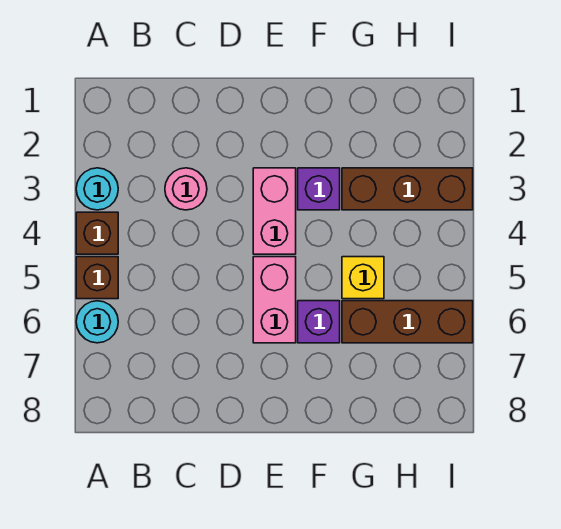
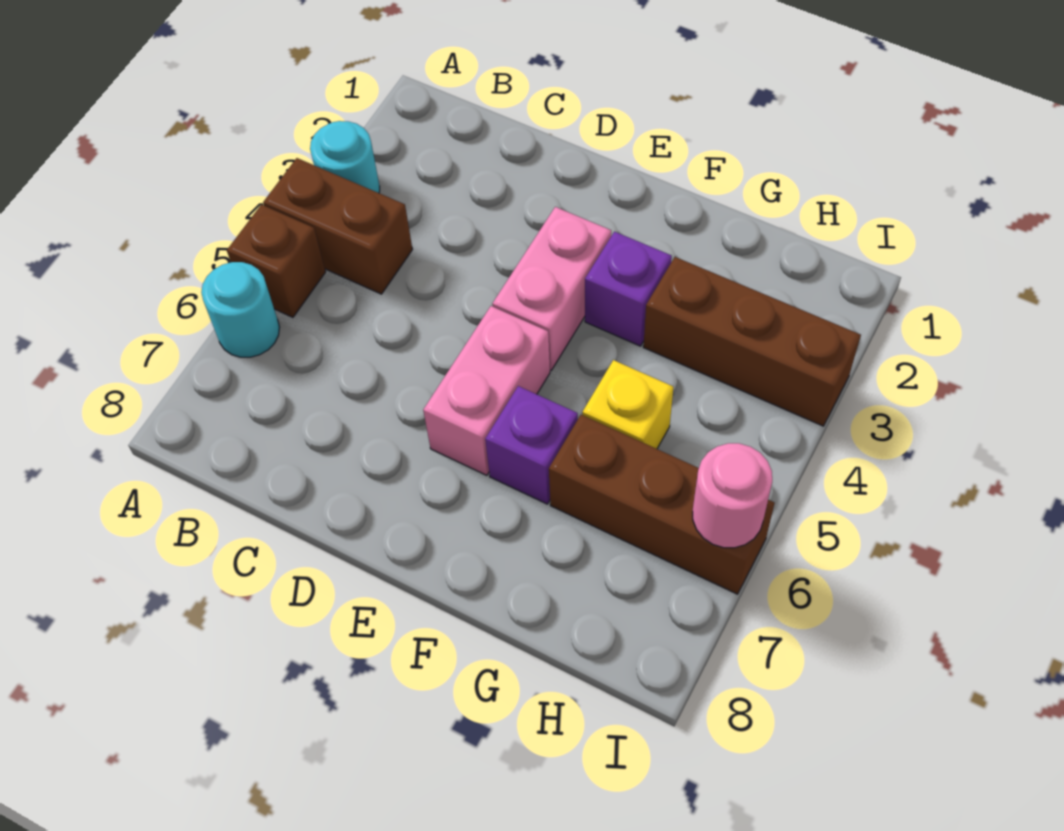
brown brick A4 level 1 -> brown brick A4:B4 level 1
pink round brick C3 level 1 -> pink round brick I6 level 2

